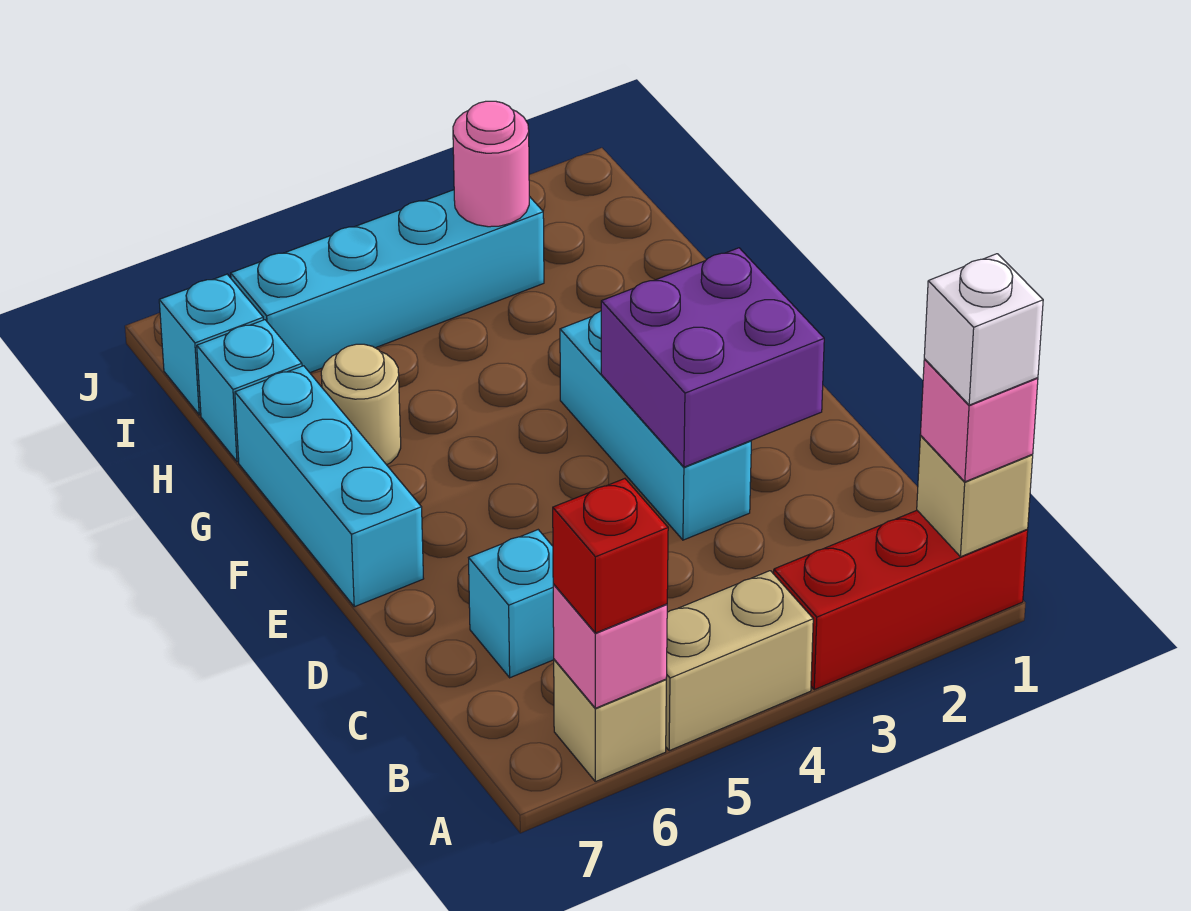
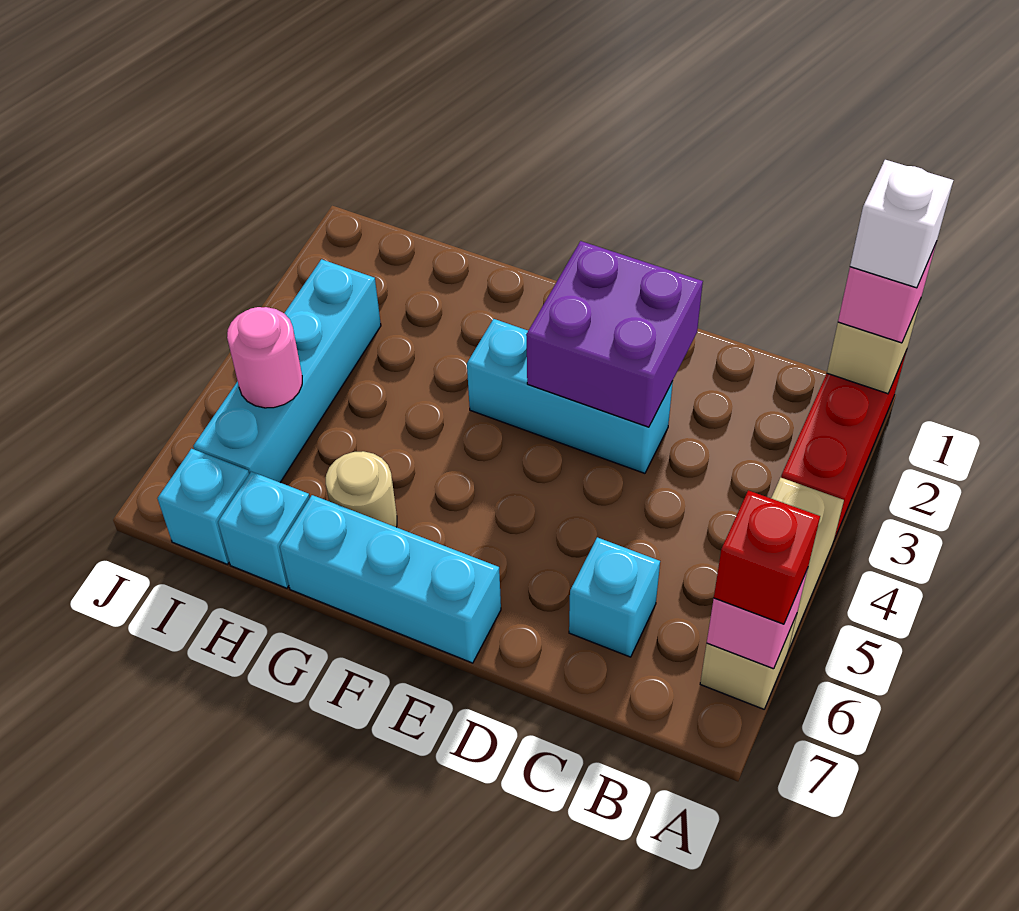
pink round brick I3 level 2 -> pink round brick I5 level 2

